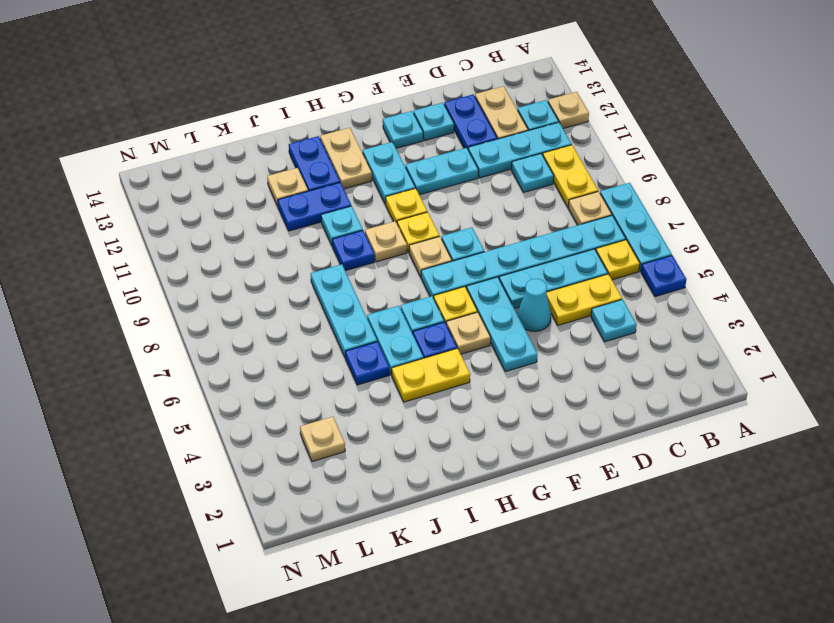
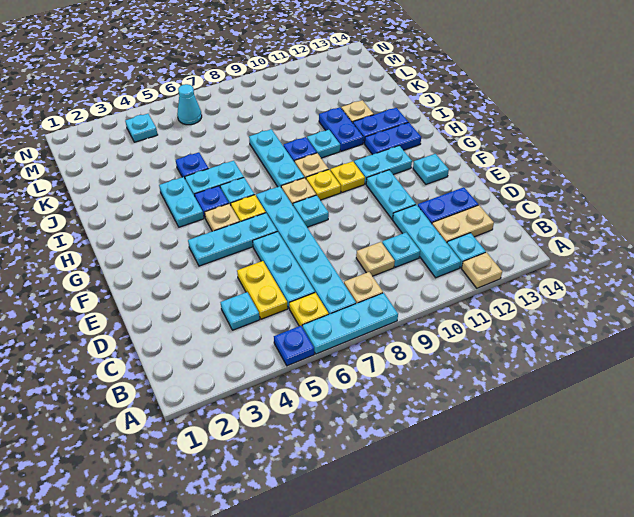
yellow plate B9:B10 level 1 -> none
cyan cone E5 level 1 -> cyan cone M6 level 1
cyan plate E13 level 1 -> cyan plate M4 level 1
yellow plate H4:I4 level 1 -> cyan plate H4:I4 level 1
tan plate H12:H13 level 1 -> blue plate H12:H13 level 1
cyan plate J6:J8 level 1 -> cyan plate H8:J8 level 1
tan plate L3 level 1 -> tan plate C9 level 1

